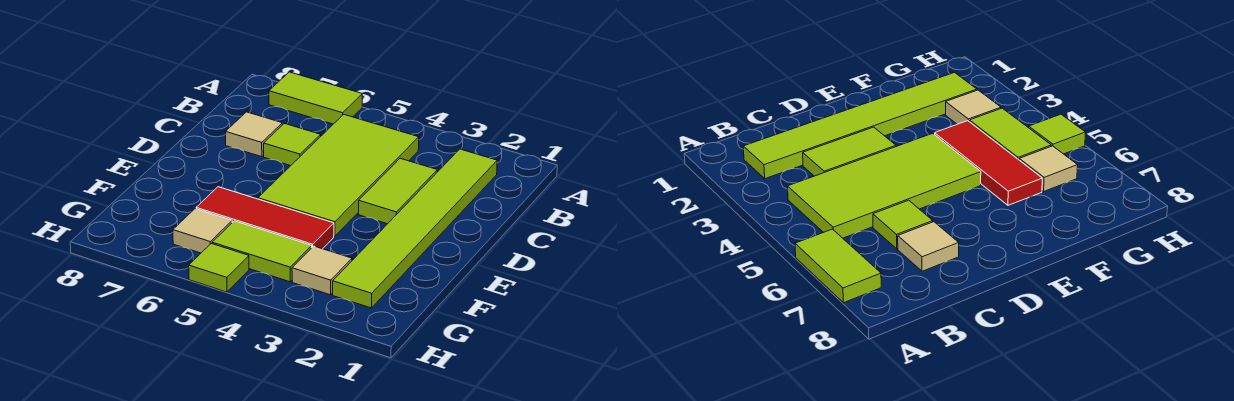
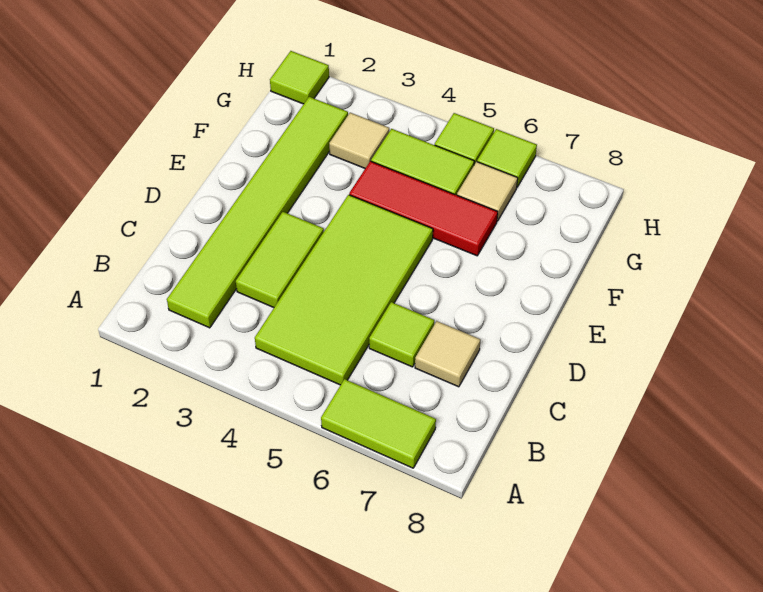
none -> lime tile H1 level 1
none -> lime tile H6 level 1

